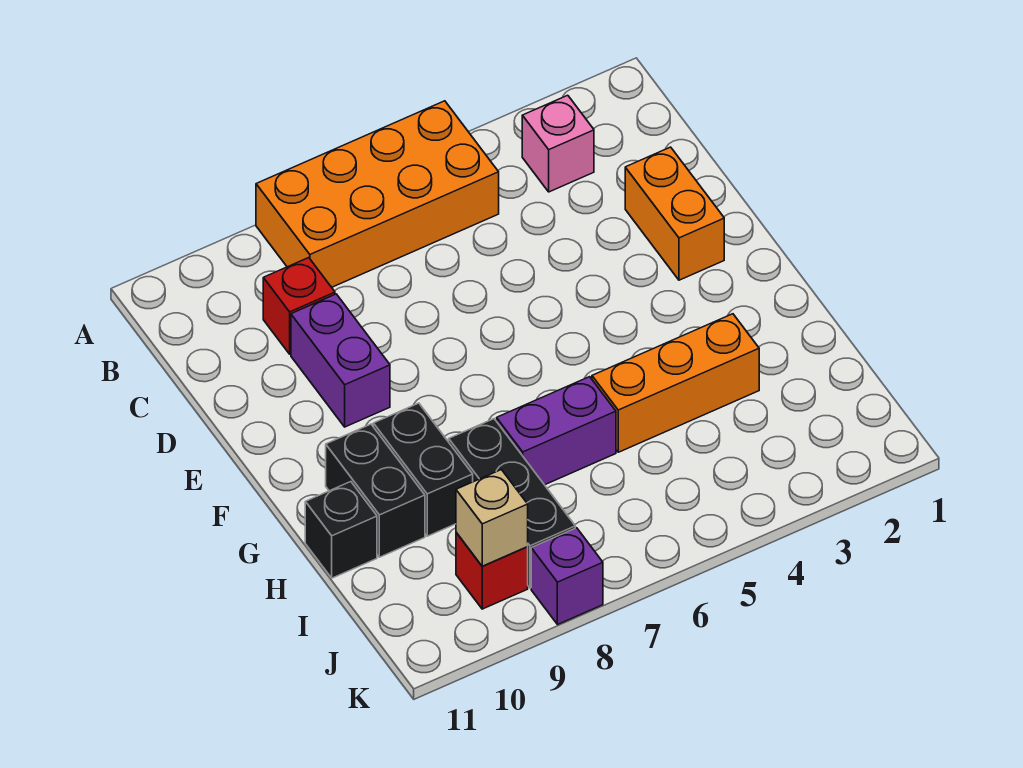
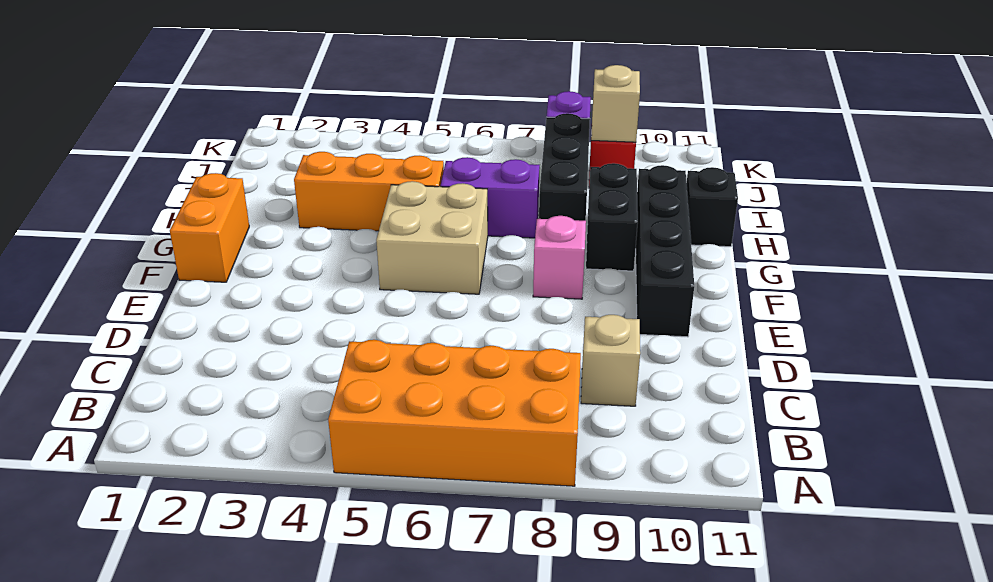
pink brick B3 level 1 -> pink brick F8 level 1
red brick C9 level 1 -> tan brick C9 level 1
orange brick D2:E2 level 1 -> orange brick F1:G1 level 1
purple brick D9:E9 level 1 -> none
none -> tan brick F5:G6 level 1
black brick G10:H10 level 1 -> black brick E10:H10 level 1

